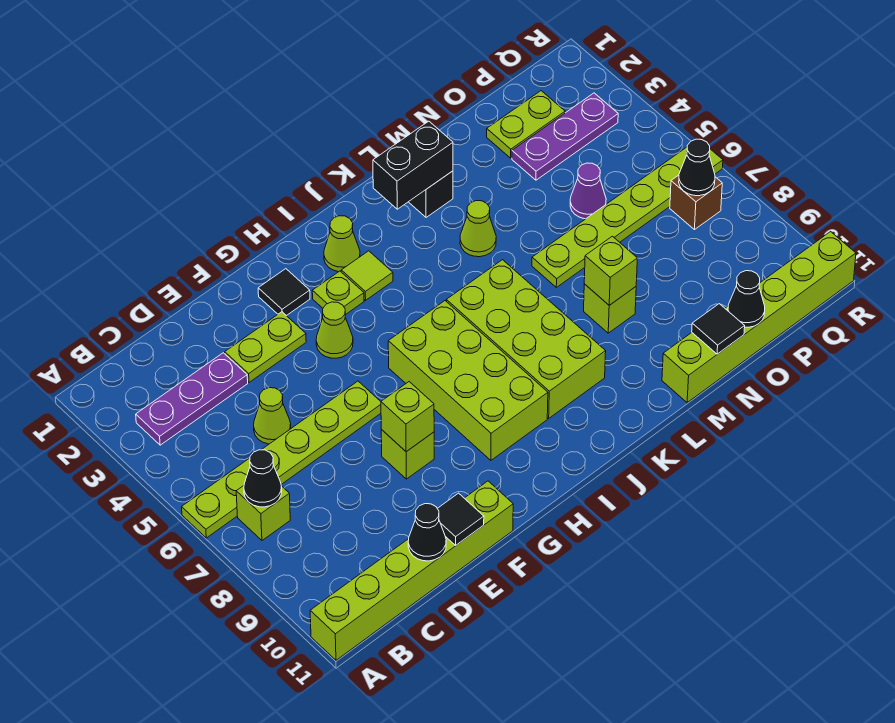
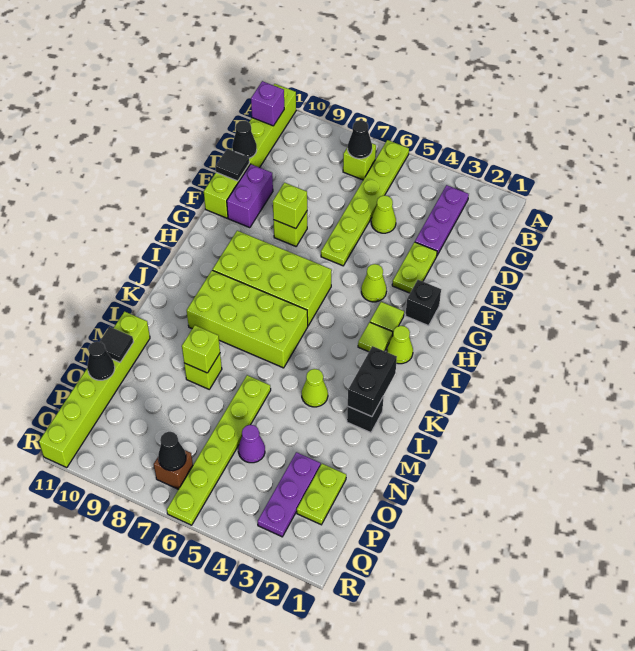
none -> purple brick B11 level 2
none -> purple brick E10:F10 level 1
black tile G2 level 1 -> black brick G2 level 1
lime plate H3 level 1 -> lime tile H3 level 1

